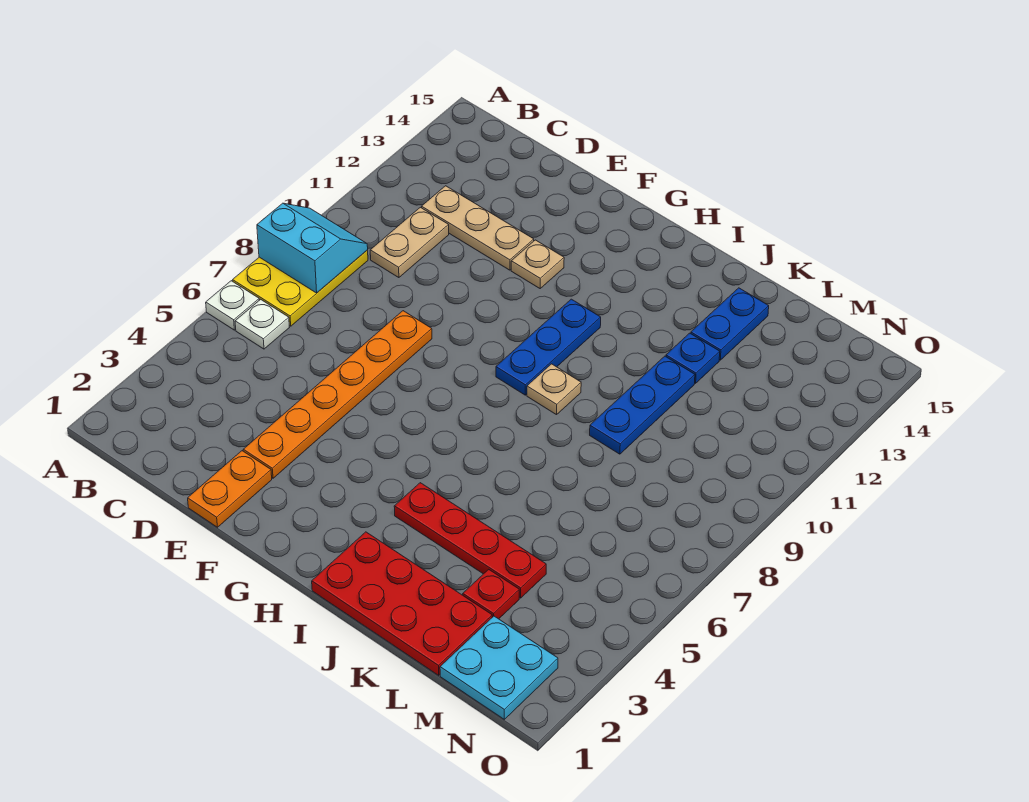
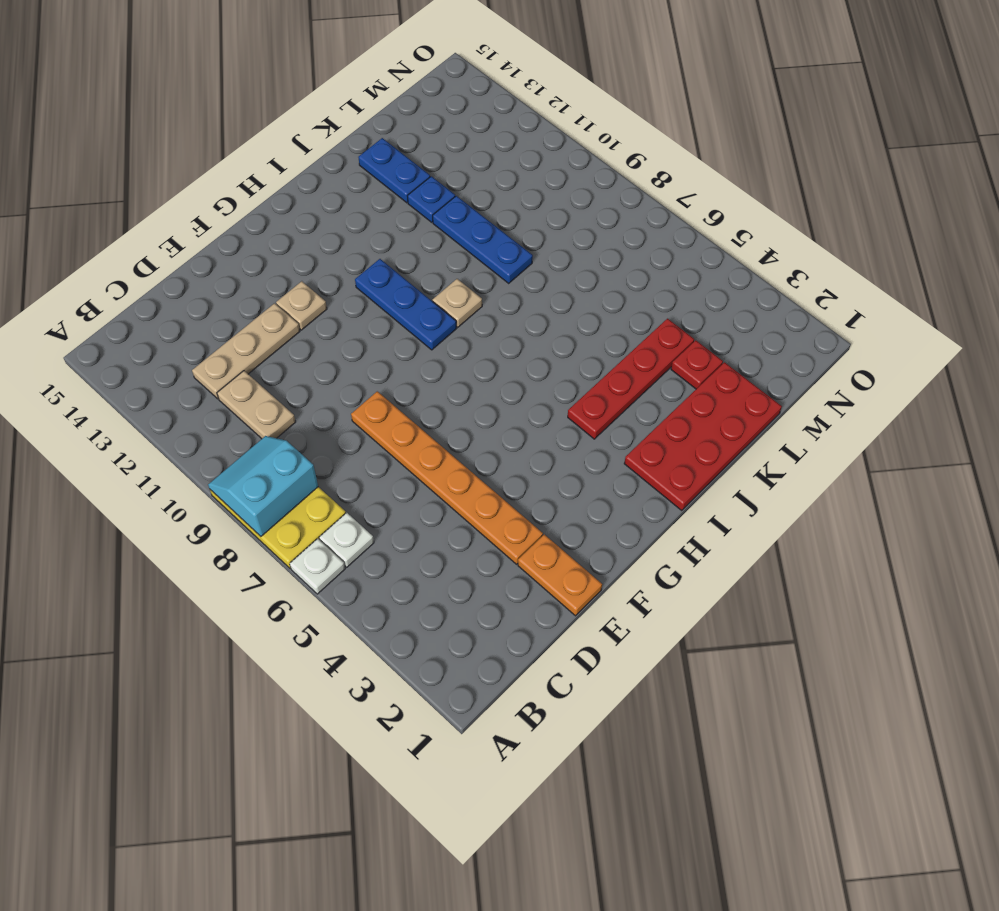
cyan plate M1:N2 level 1 -> none

